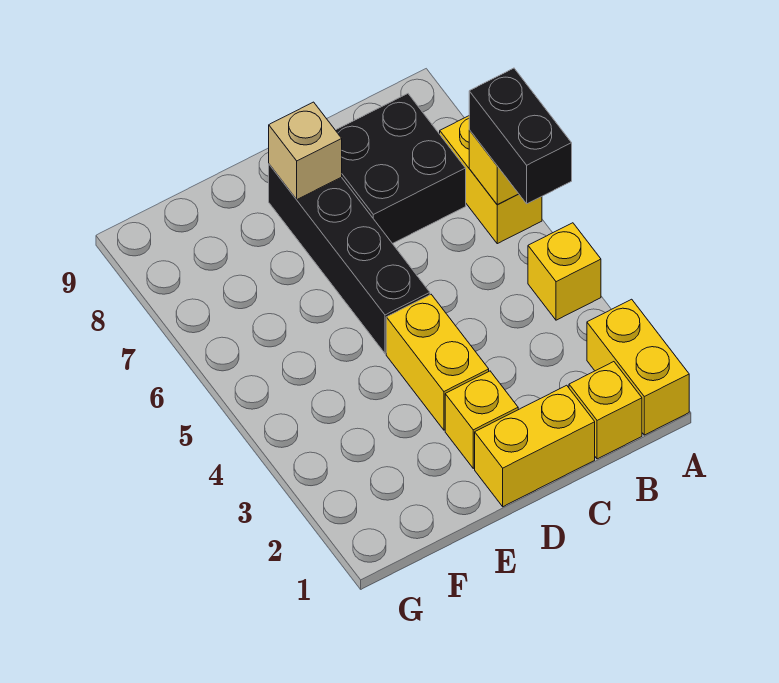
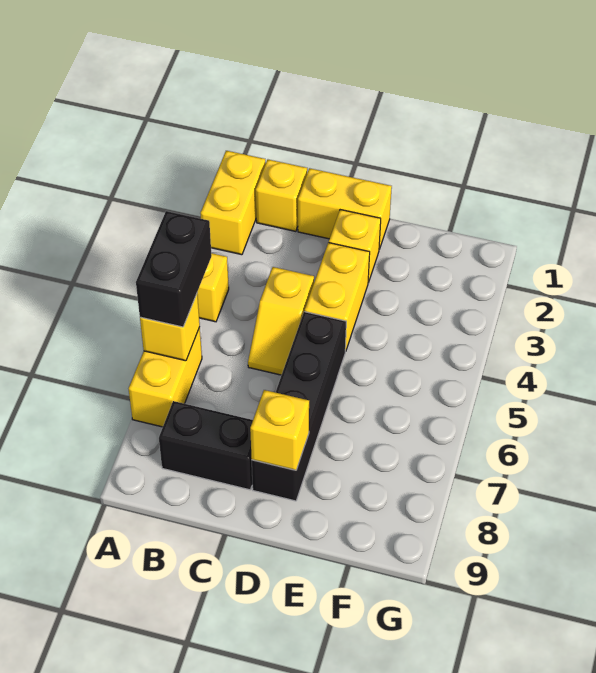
black brick B7:C8 level 1 -> black brick B8:C8 level 1
none -> yellow slope C4:C5 level 1 top 4
tan brick D8 level 2 -> yellow brick D8 level 2

